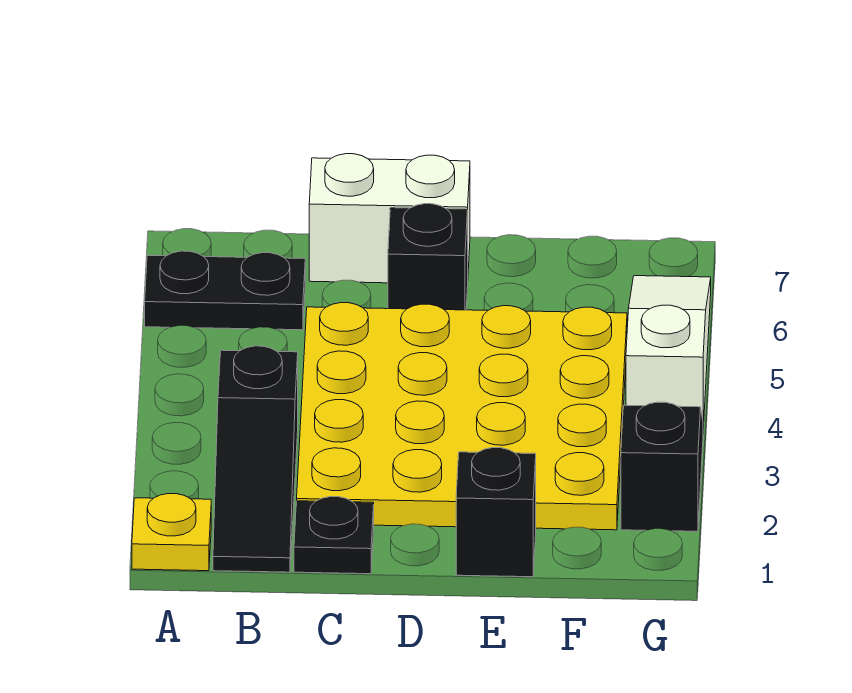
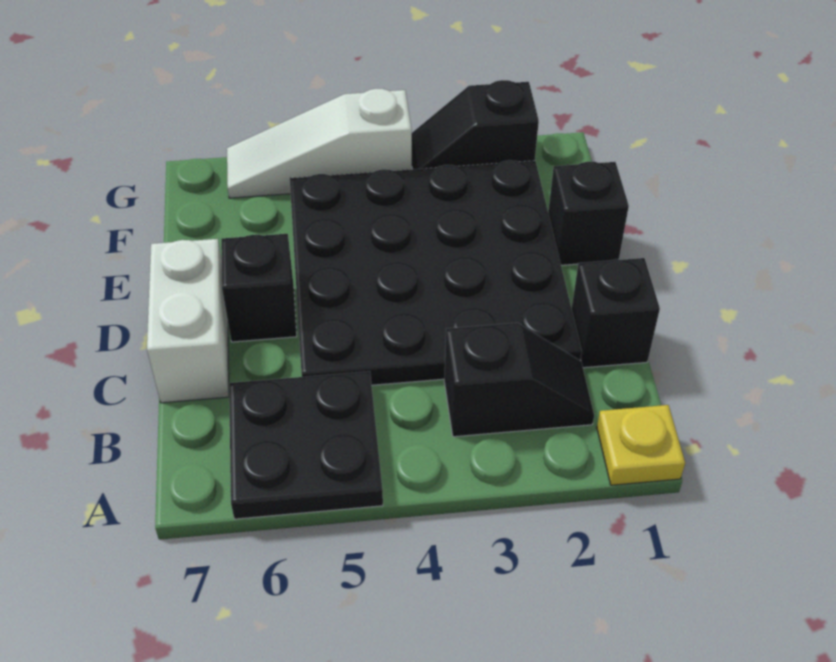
black plate A6:B6 level 1 -> black plate A5:B6 level 1
black slope B1:B3 level 1 top 3 -> black slope B2:B3 level 1 top 3
black plate C1 level 1 -> black brick C1 level 1
yellow plate C2:F5 level 1 -> black plate C2:F5 level 1

